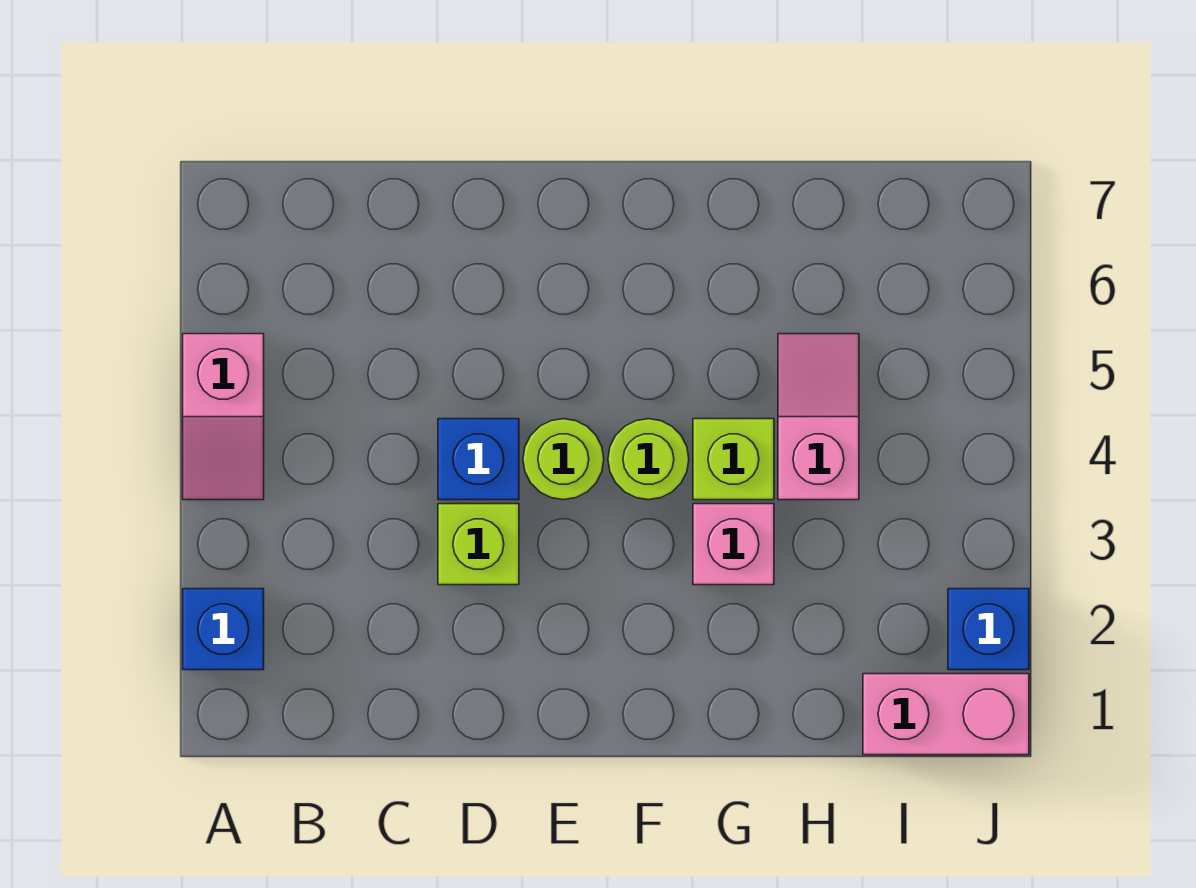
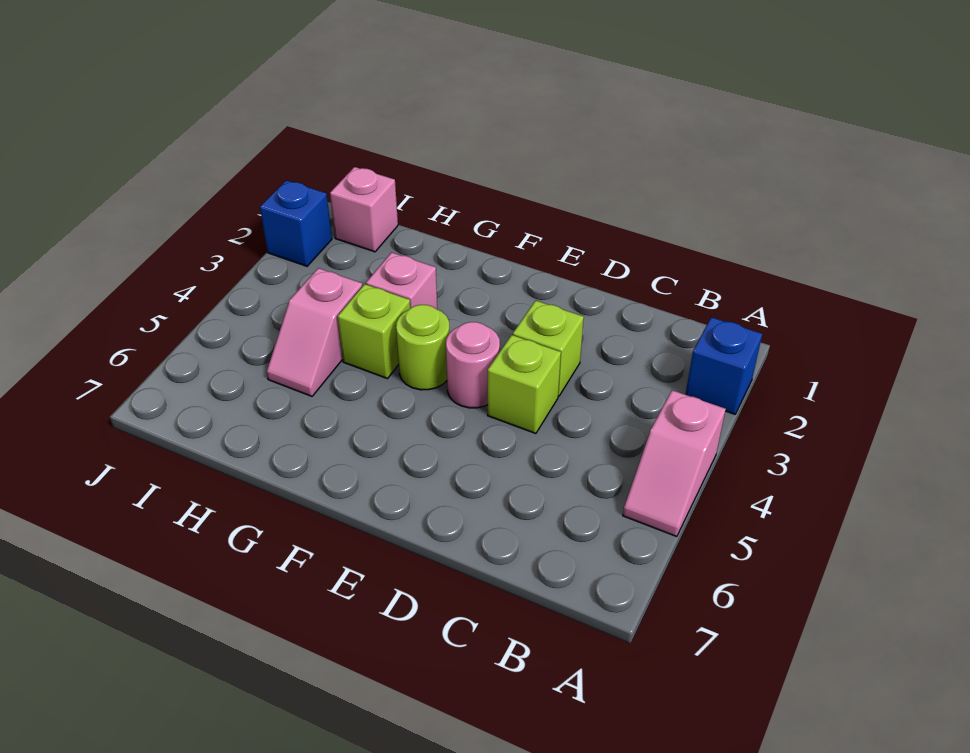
pink slope A4:A5 level 1 top 5 -> pink slope A4:A5 level 1 top 4
blue brick D4 level 1 -> lime brick D4 level 1
lime round brick E4 level 1 -> pink round brick E4 level 1
pink brick I1:J1 level 1 -> pink brick I1 level 1

